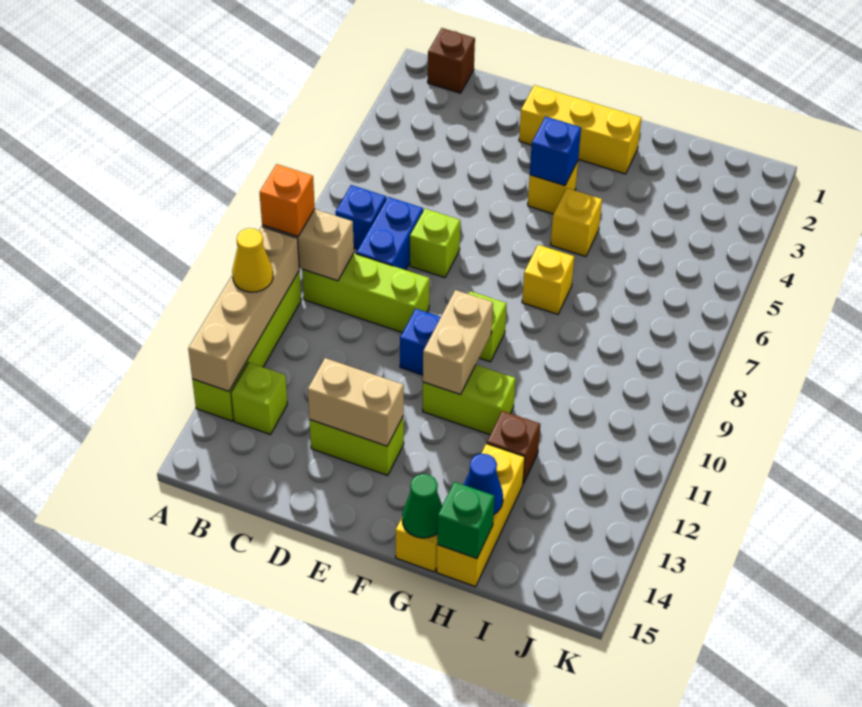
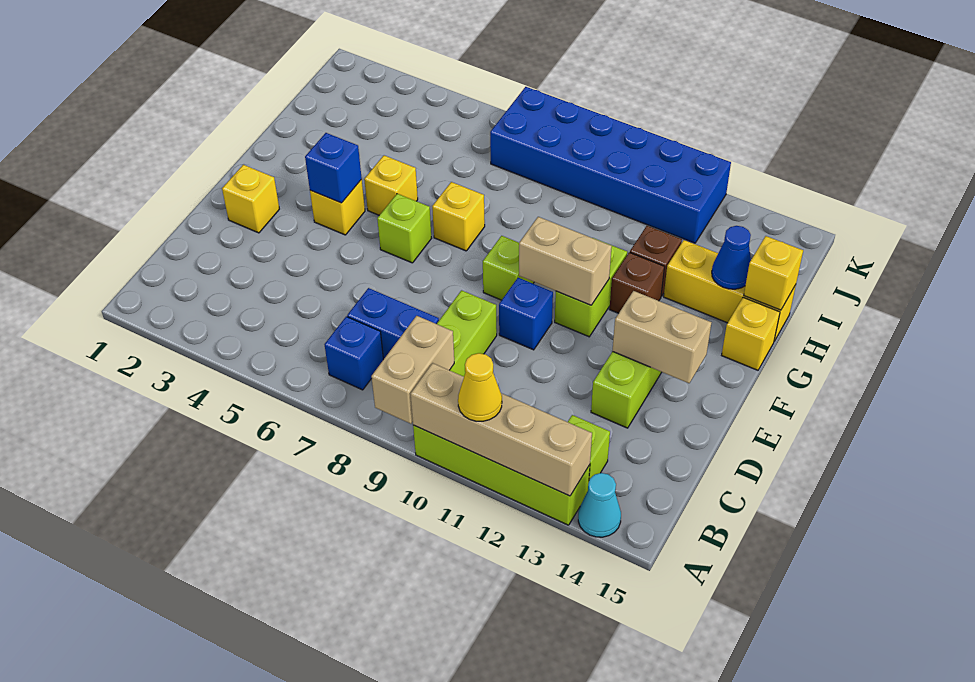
orange brick A9 level 3 -> none
none -> cyan cone A14 level 1
brown brick B1 level 1 -> brown brick G12 level 1
lime brick D7 level 1 -> lime brick F6 level 1
tan brick D13:E13 level 2 -> tan brick E13:E14 level 2
yellow brick E2:G2 level 1 -> yellow brick E2 level 1
green cone G15 level 2 -> none
green brick H15 level 2 -> yellow brick H15 level 2
none -> blue brick J7:K12 level 1

